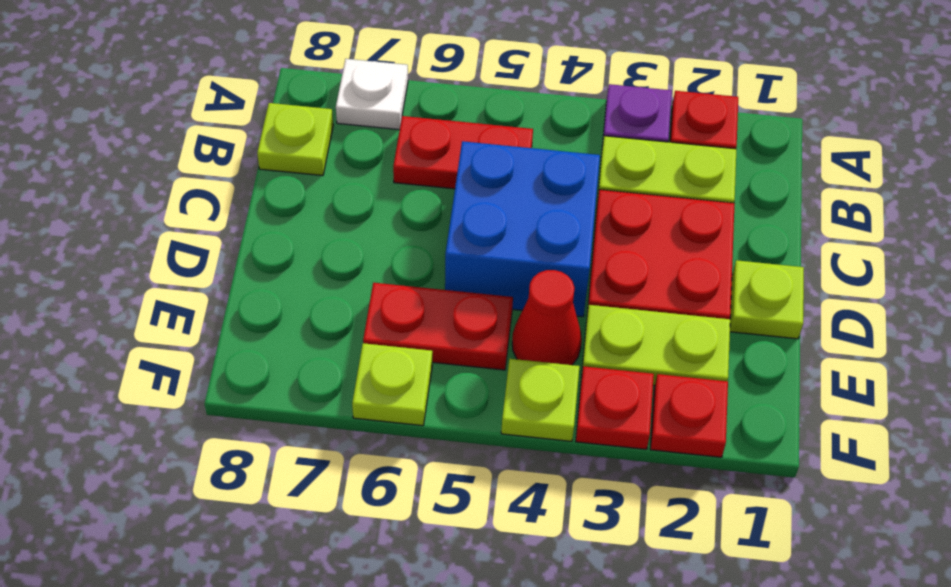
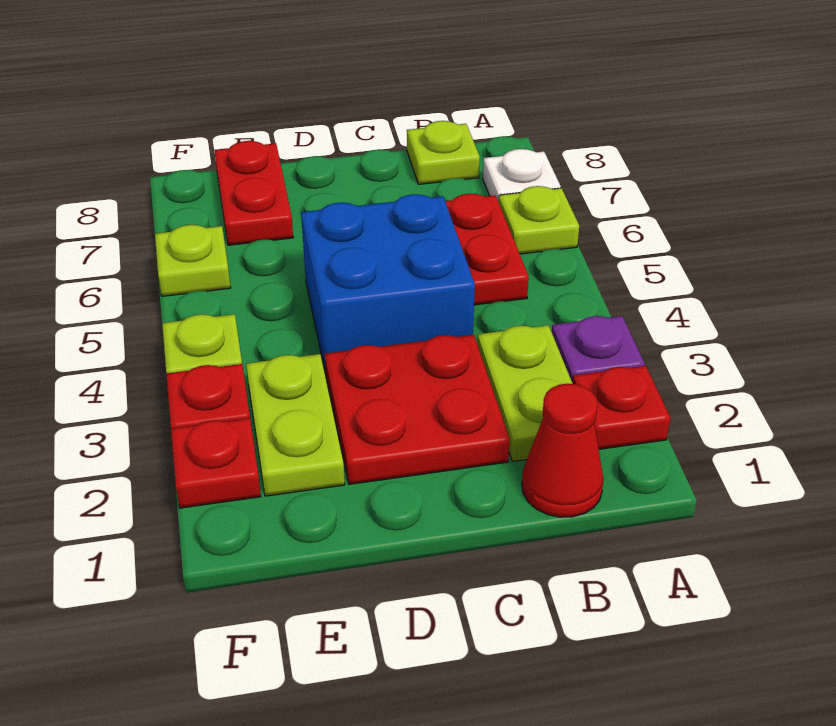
lime plate D1 level 1 -> lime plate A6 level 1
red cone E4 level 1 -> red cone B1 level 1
red plate E5:E6 level 1 -> red plate E7:E8 level 1

